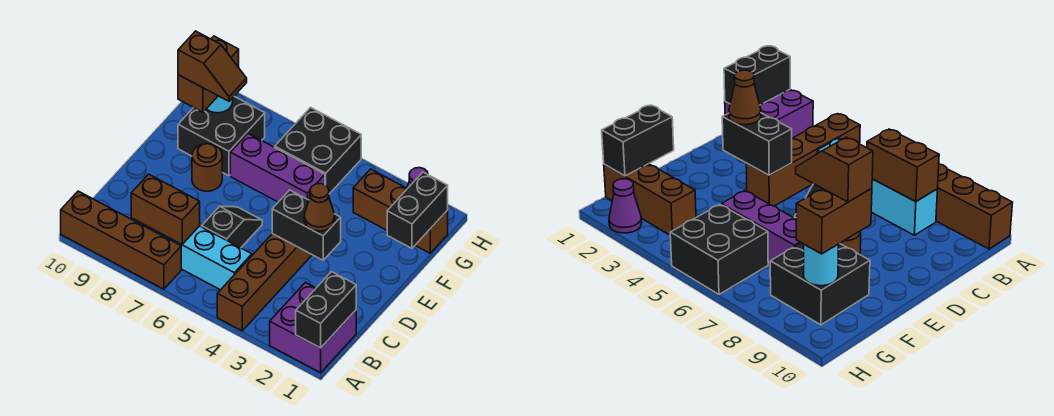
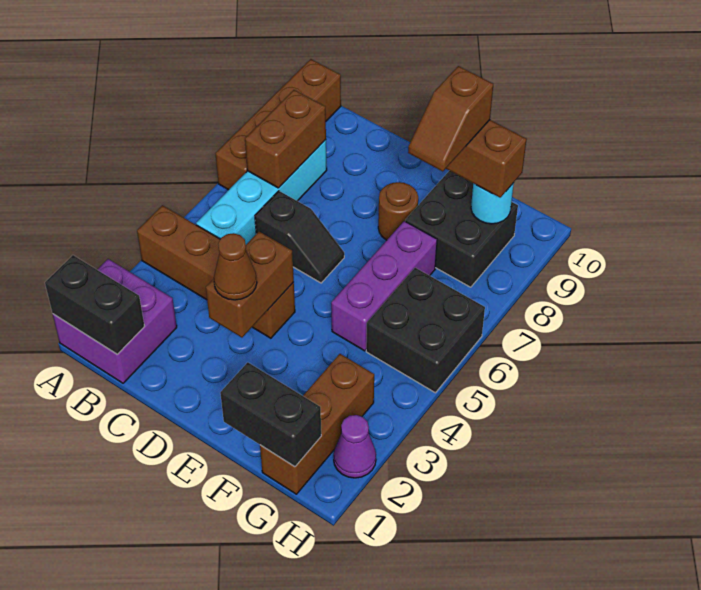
black brick D3:D4 level 2 -> brown brick D3:D4 level 2

